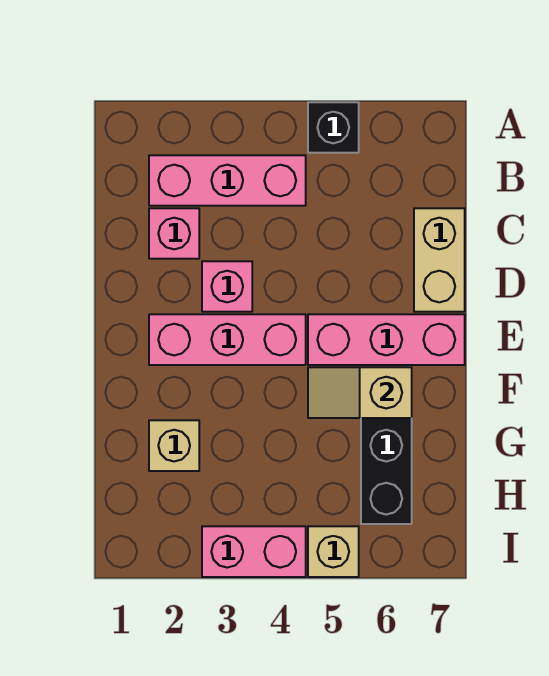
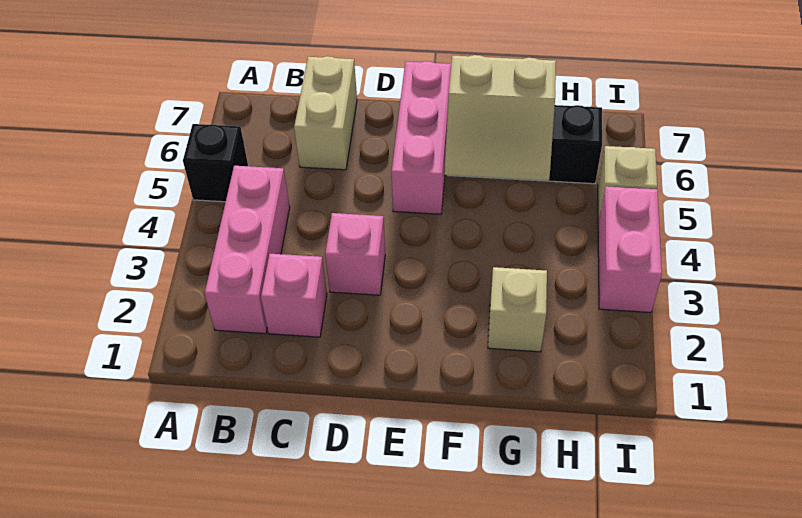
tan brick C7:D7 level 1 -> tan brick C6:C7 level 1
pink brick E2:E4 level 1 -> none
tan slope F5:F6 level 2 top 6 -> tan slope F5:G6 level 2 top 6

